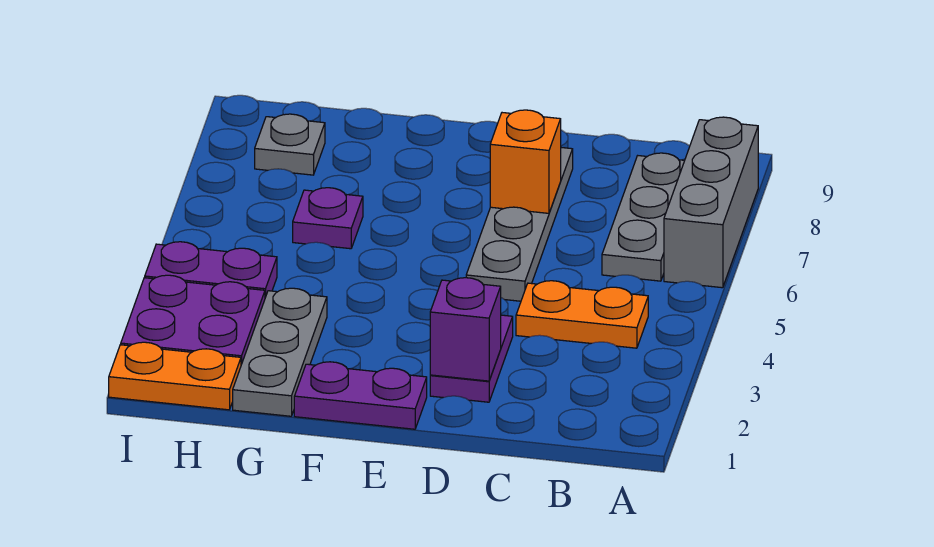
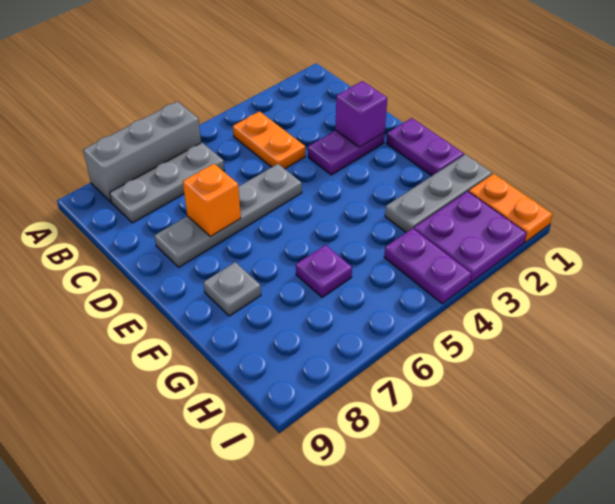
grey plate H8 level 1 -> grey plate F8 level 1

